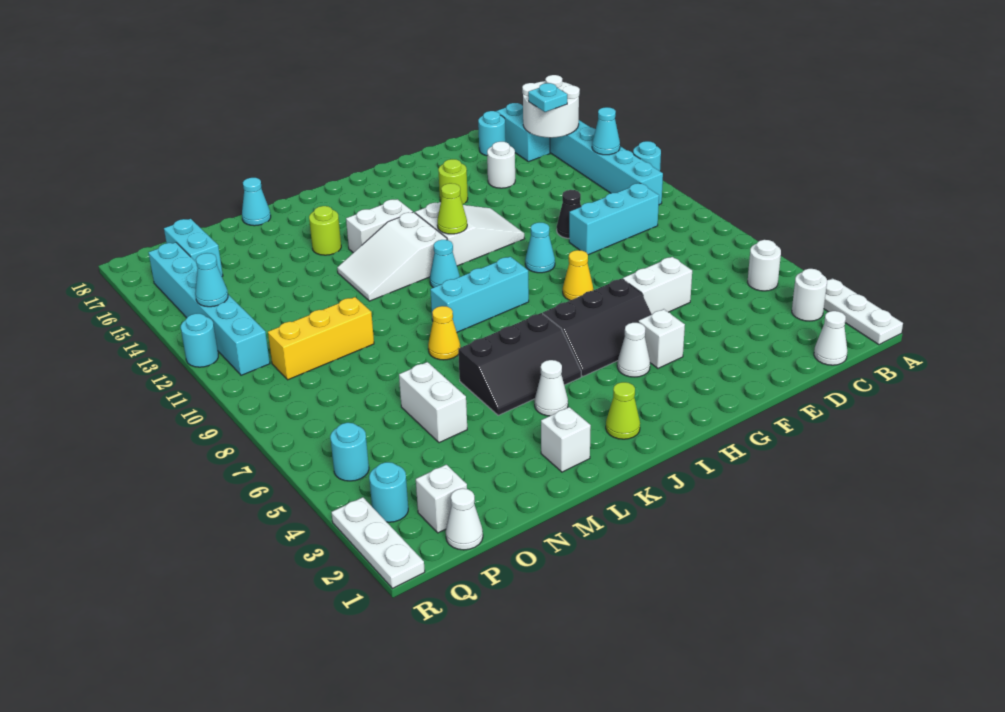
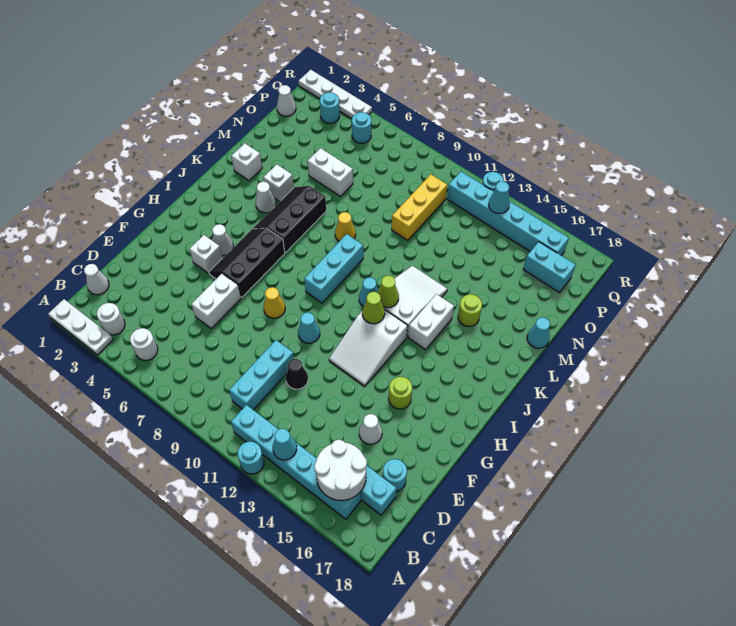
cyan plate C15 level 3 -> none
white round brick E15 level 1 -> white cone E15 level 1
lime cone J2 level 1 -> lime cone J12 level 2
white brick P2 level 1 -> white brick L4 level 1
white plate R1:R3 level 1 -> white plate R1:R4 level 1

